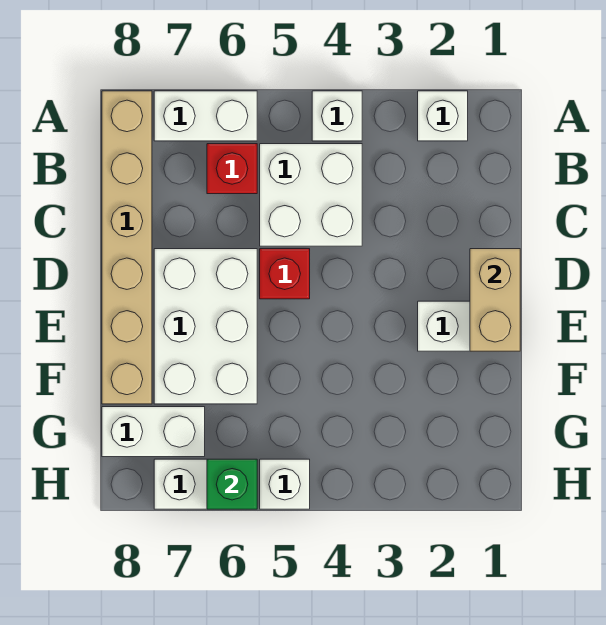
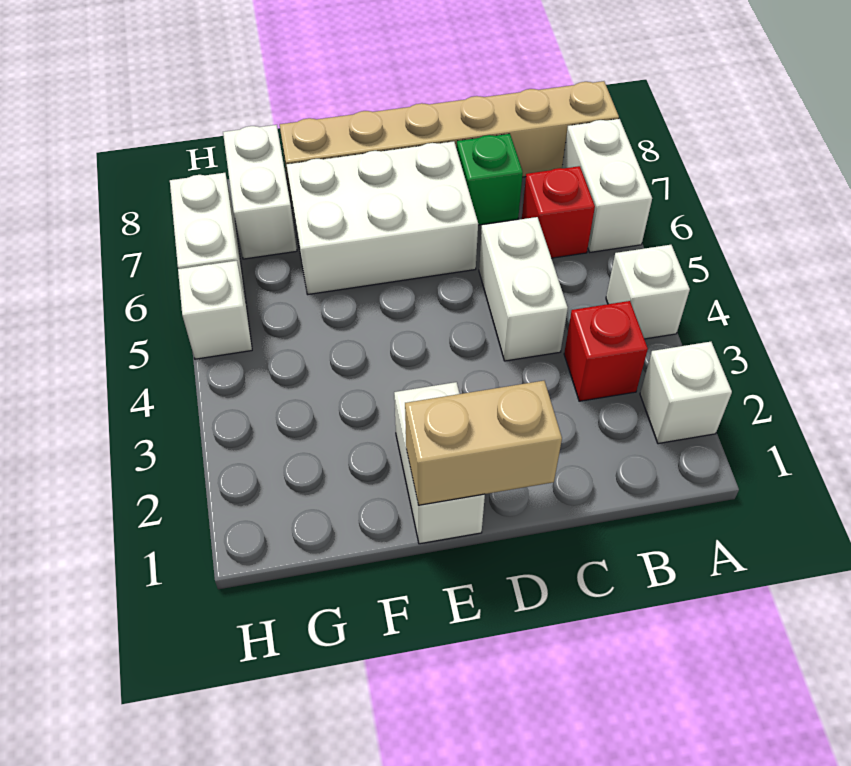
white brick B4:C5 level 1 -> white brick C4:C5 level 1
red brick D5 level 1 -> red brick B3 level 1
green brick H6 level 2 -> green brick C7 level 1

